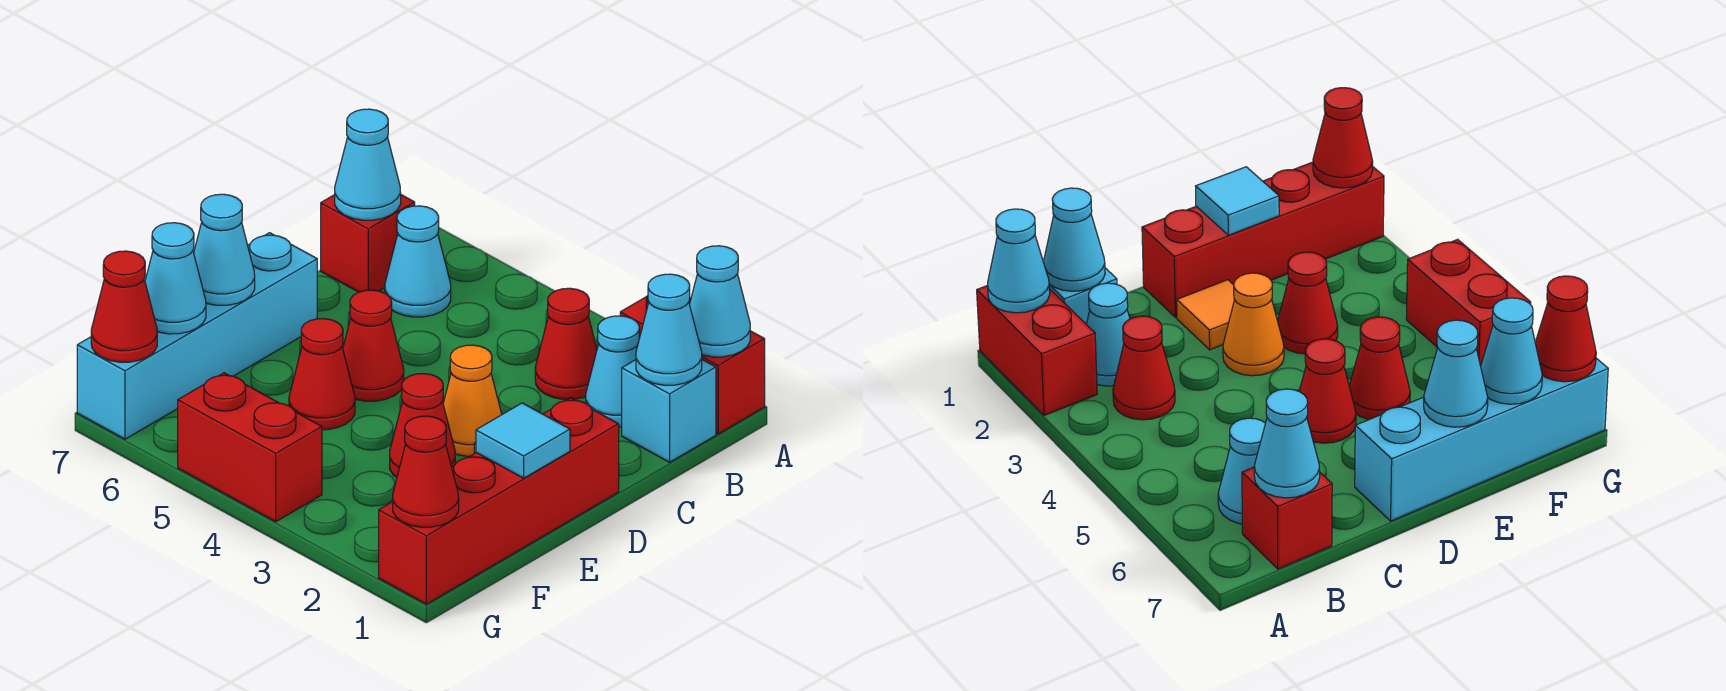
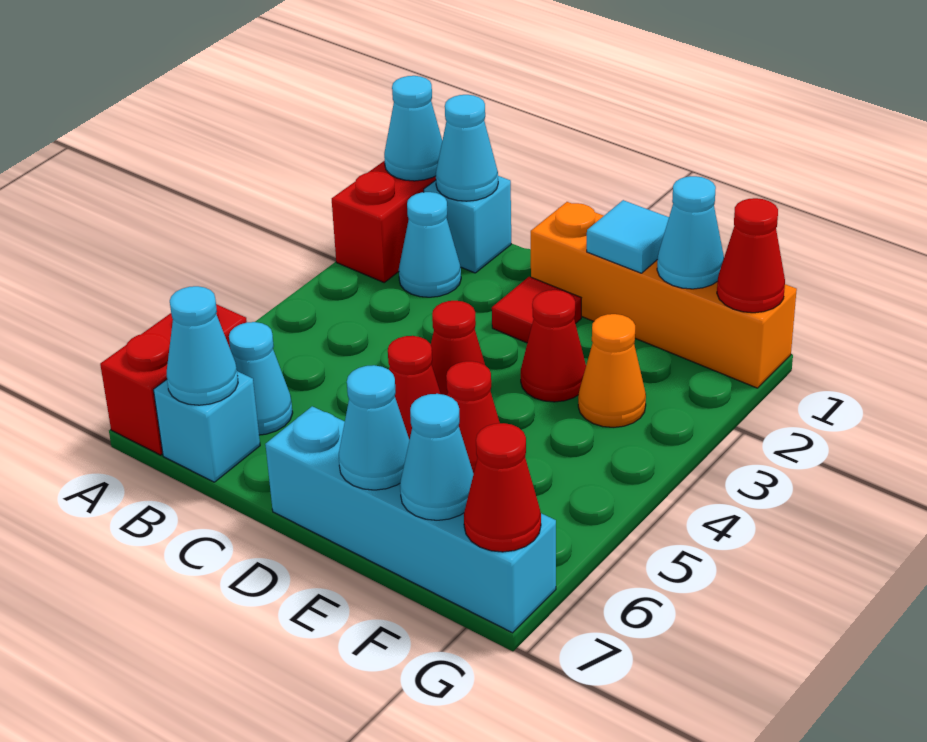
red cone B3 level 1 -> red cone D4 level 1
red brick B7 level 1 -> cyan brick B7 level 1
red brick D1:G1 level 1 -> orange brick D1:G1 level 1
orange tile D2 level 1 -> red tile D2 level 1
orange cone D3 level 1 -> orange cone F3 level 1
none -> cyan cone F1 level 2
red brick G4:G5 level 1 -> red brick A6:A7 level 1

